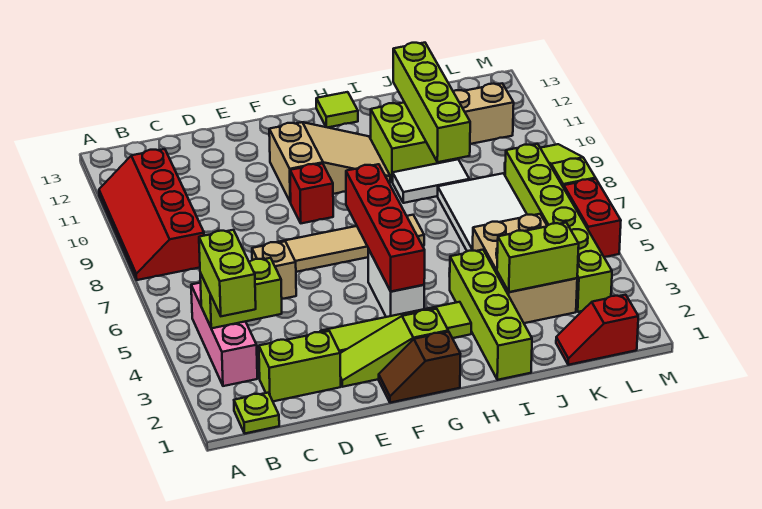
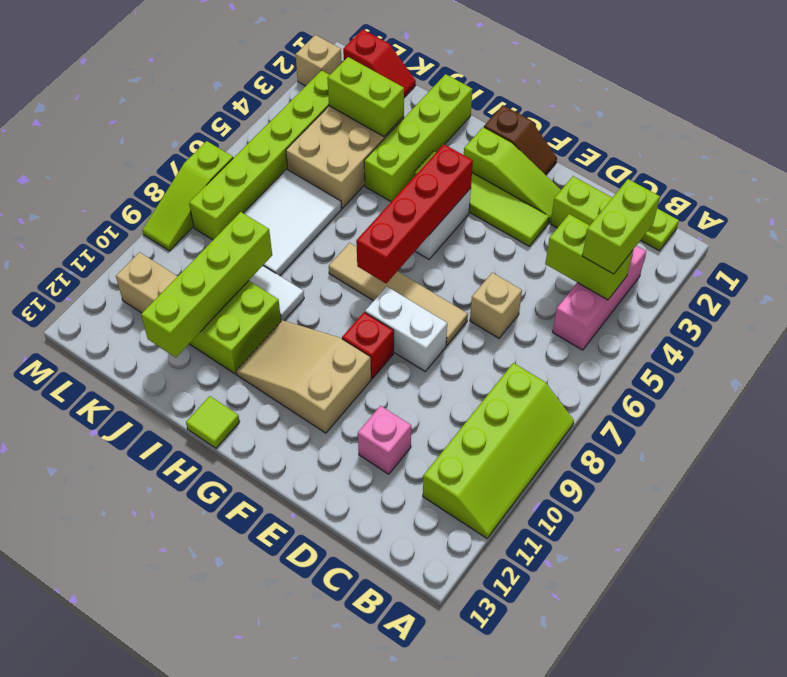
red slope A8:B11 level 1 top B -> lime slope A8:B11 level 1 top B
none -> pink brick D11 level 1
none -> white brick E8:F8 level 1
none -> tan brick M2 level 1
red brick M5:M6 level 1 -> none

